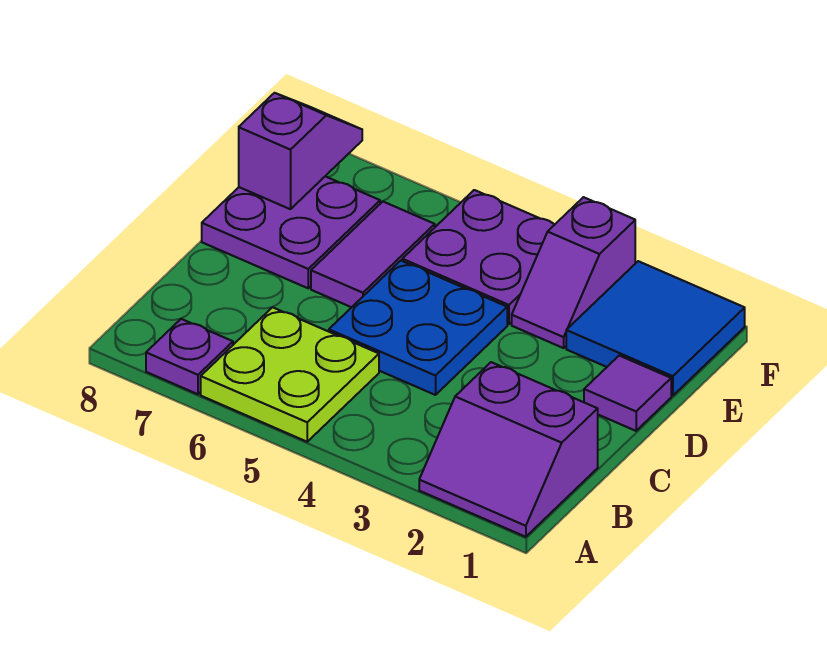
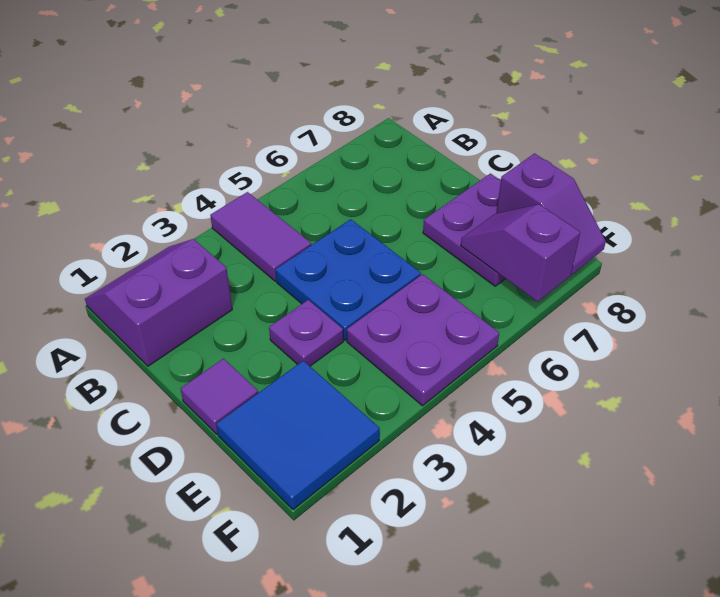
lime plate A5:B6 level 1 -> none
purple plate A7 level 1 -> purple plate D3 level 1
purple tile D6:E6 level 1 -> purple tile A4:B4 level 1
purple slope E3:F3 level 1 top F -> purple slope E7:F7 level 2 top F

